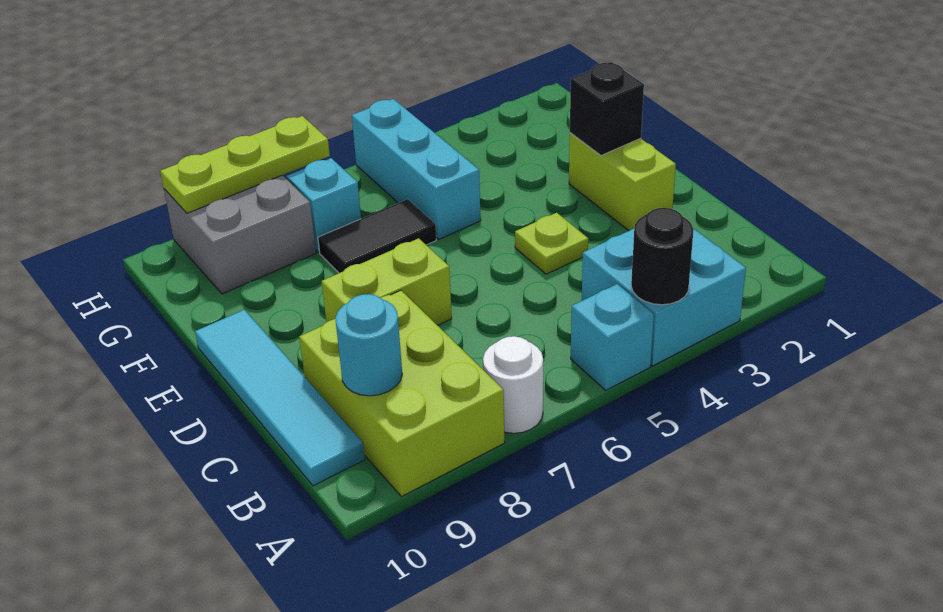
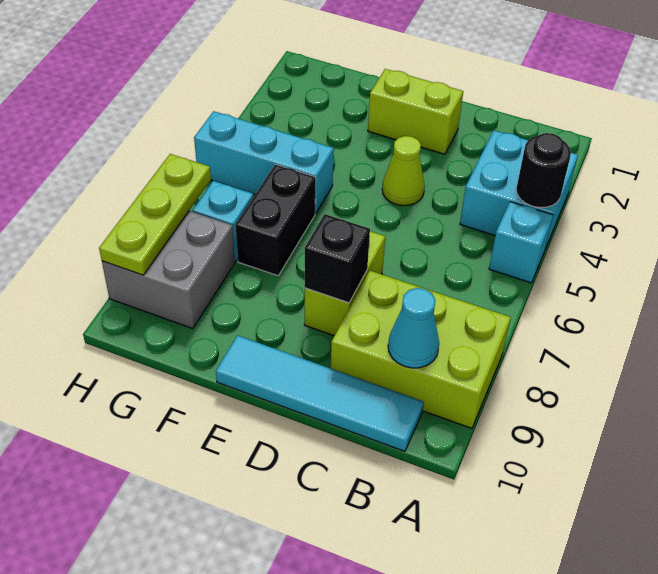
white round brick A7 level 1 -> none
cyan round brick B9 level 2 -> cyan cone B9 level 2
lime plate D4 level 1 -> lime cone D4 level 1
black brick E2 level 2 -> black brick D8 level 2
black tile F6:F7 level 1 -> black brick F6:F7 level 1

